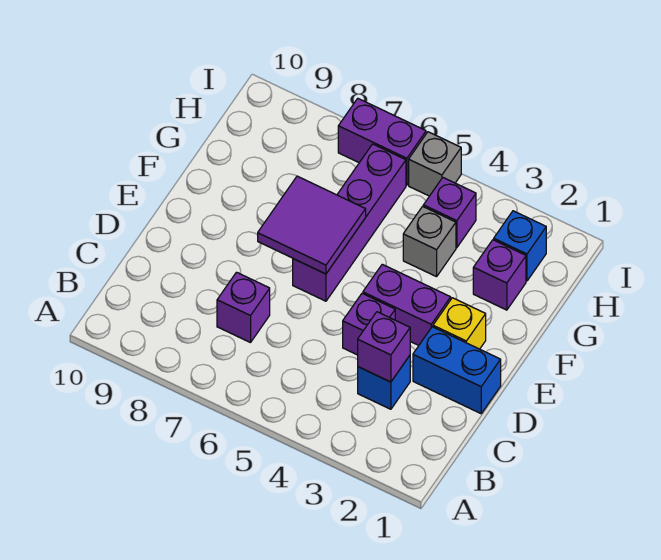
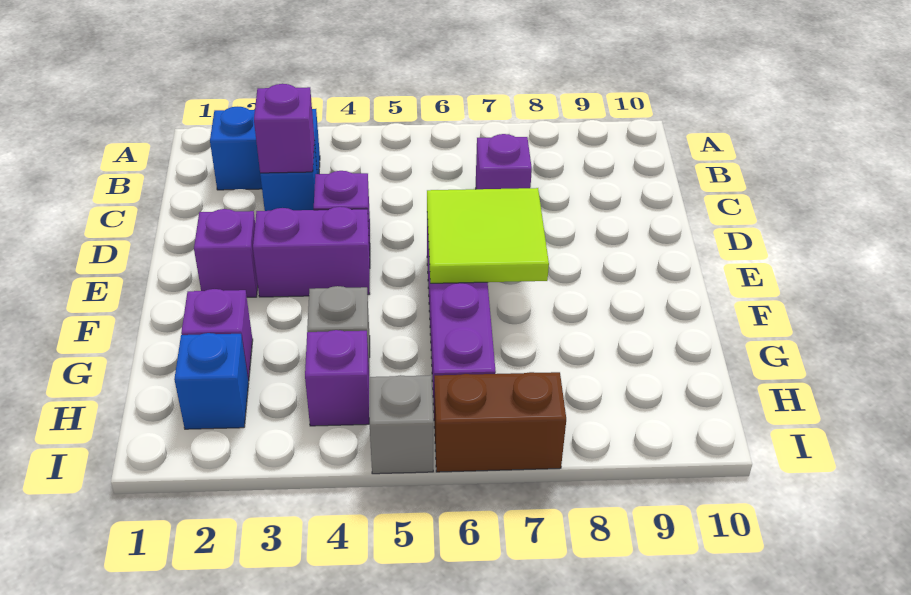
blue brick D1:D2 level 1 -> blue brick B2:B3 level 1
yellow brick E2 level 1 -> purple brick E2 level 1
purple tile E6:F7 level 2 -> lime tile E6:F7 level 2
purple brick I6:I7 level 1 -> brown brick I6:I7 level 1

